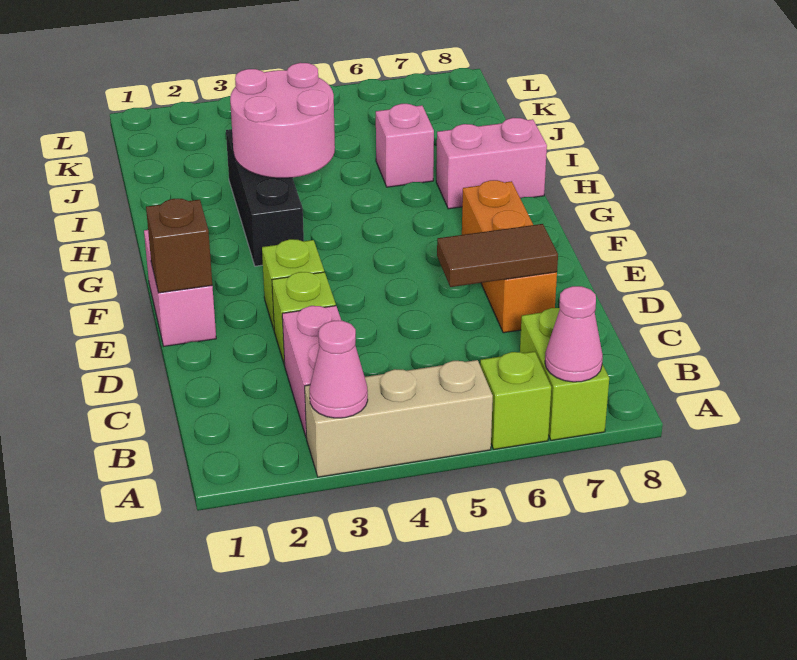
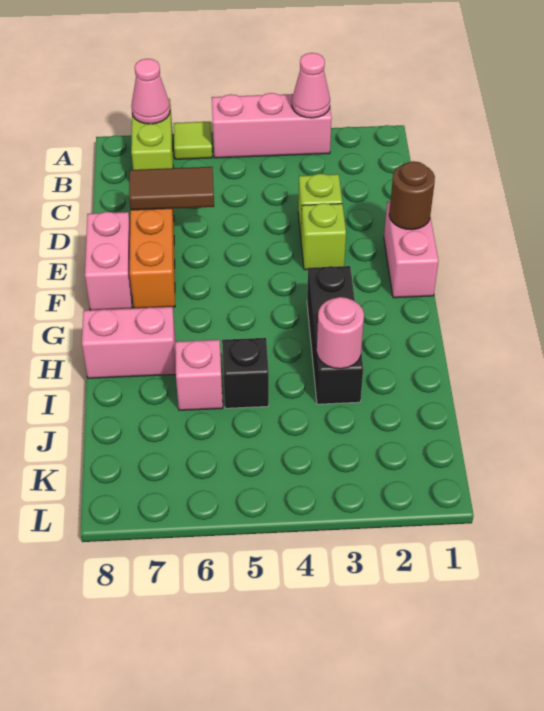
tan brick A3:A5 level 1 -> pink brick A3:A5 level 1
lime brick A6 level 1 -> lime tile A6 level 1
pink brick B3:C3 level 1 -> pink brick E8:F8 level 1
brown brick E1 level 2 -> brown round brick E1 level 2
pink round brick H3:I4 level 2 -> pink round brick I3 level 2
none -> black brick I5 level 1

